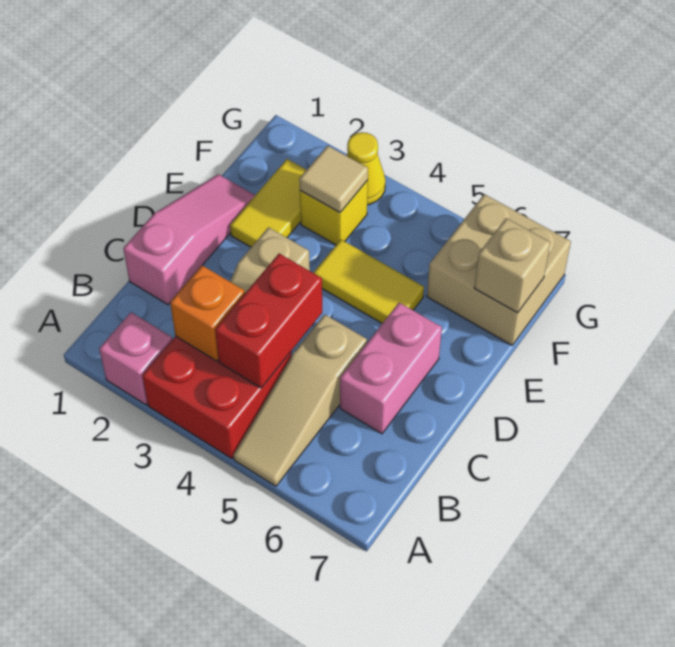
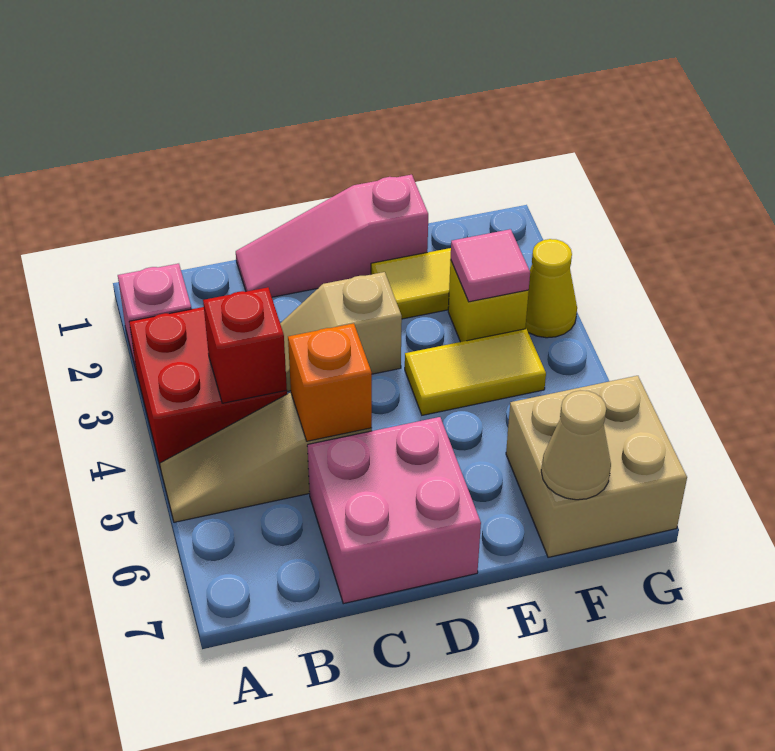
orange brick B3 level 2 -> orange brick C5 level 2
red brick B4:C4 level 2 -> red brick B4 level 2
pink slope C1:E1 level 1 top C -> pink slope C1:E1 level 1 top E
pink brick C6:D6 level 1 -> pink brick C6:D7 level 1
yellow tile E4:E5 level 1 -> yellow tile E4:F4 level 1
tan tile F3 level 2 -> pink tile F3 level 2
tan brick F7 level 2 -> tan cone F7 level 2

